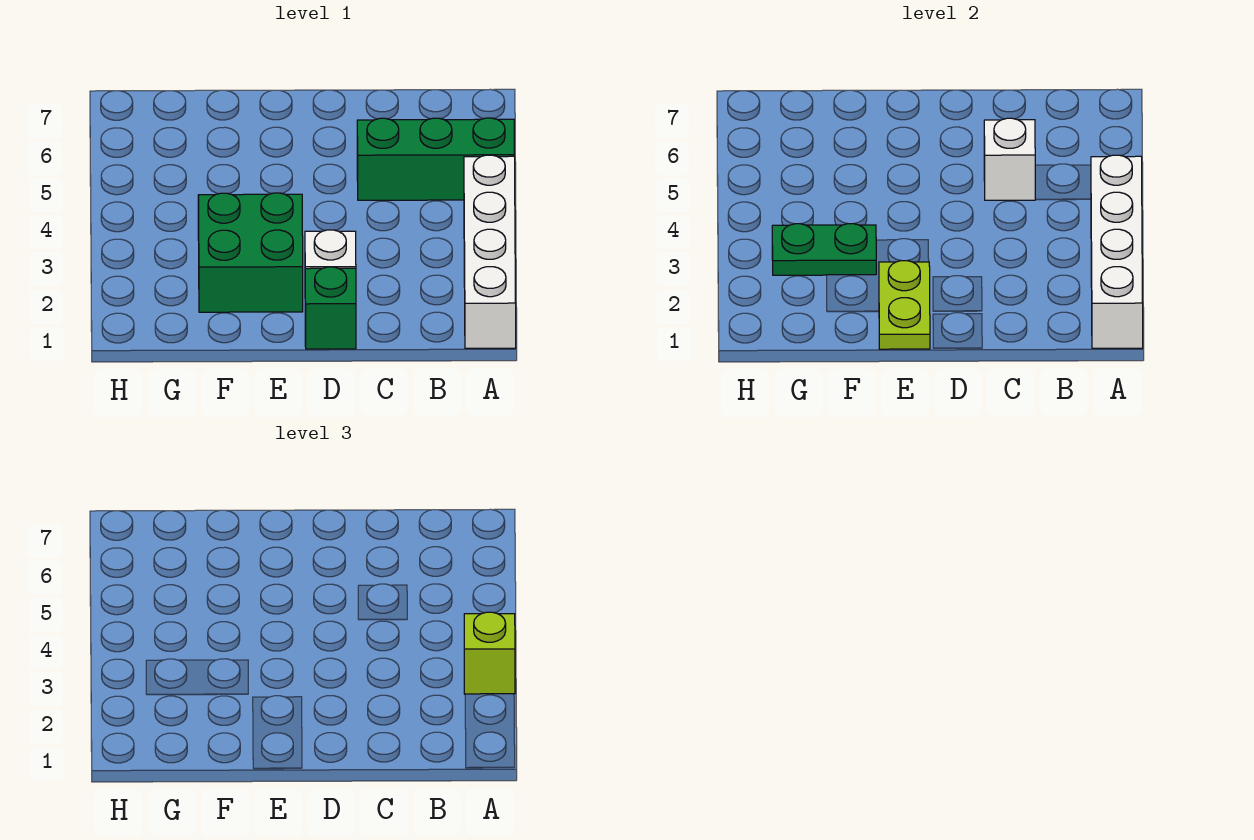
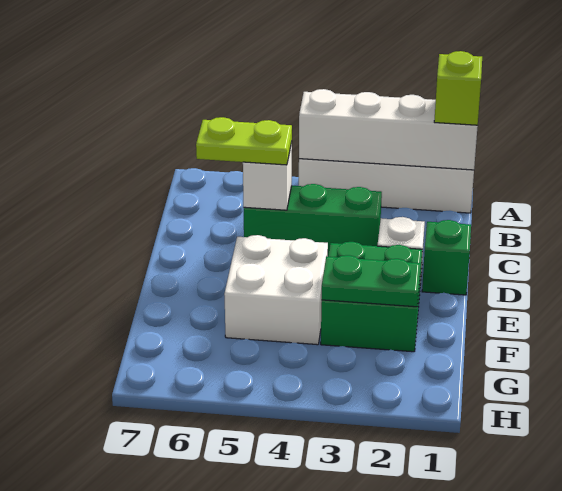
lime brick A3 level 3 -> lime brick A1 level 3
green brick A5:C5 level 1 -> green brick C3:C5 level 1
lime plate E1:E2 level 2 -> lime plate C5:C6 level 3
none -> white brick E4:F5 level 1
green plate F3:G3 level 2 -> green plate F2:F3 level 2

